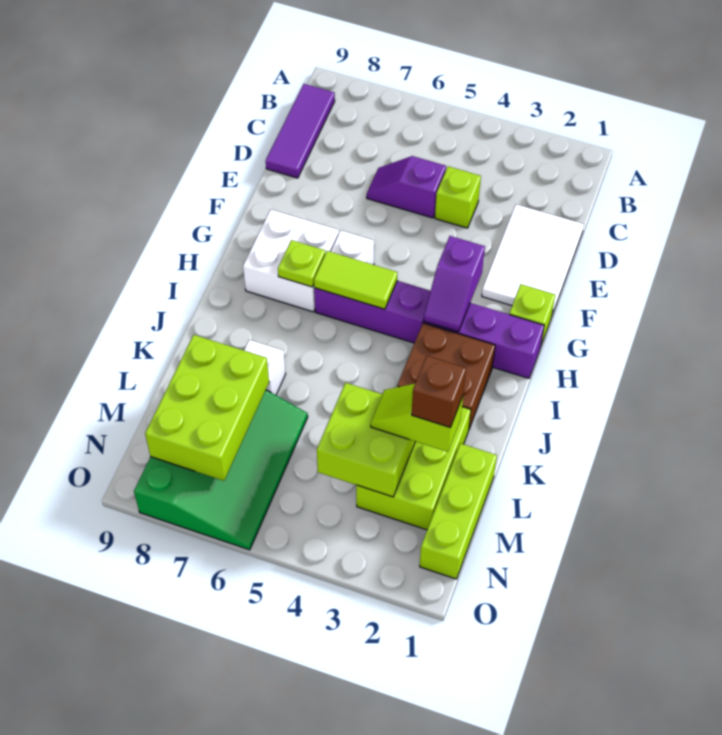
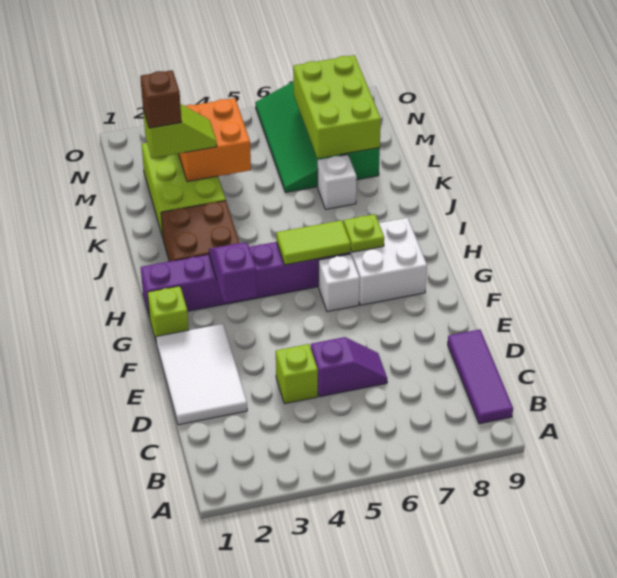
lime brick L1:N1 level 1 -> none
lime brick L3:M4 level 2 -> orange brick L3:M4 level 2

